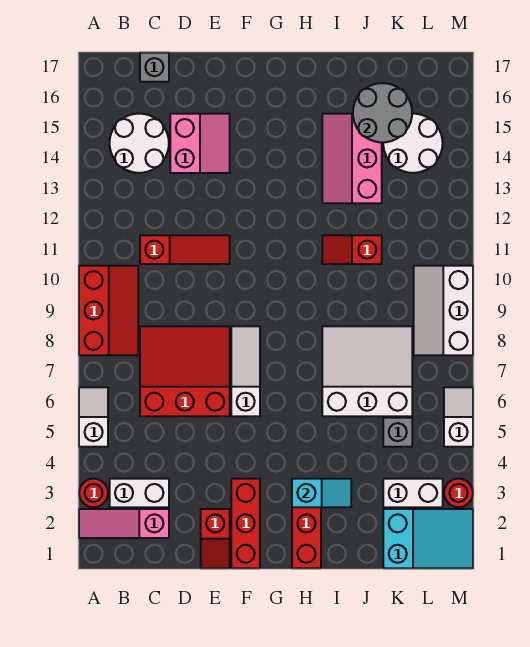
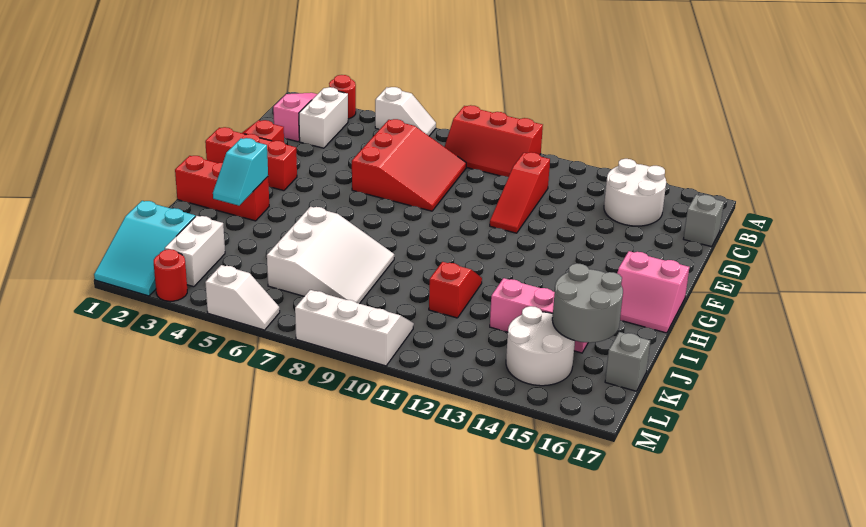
pink slope D14:E15 level 1 top D -> pink slope G16:H17 level 1 top G
white slope F6:F8 level 1 top 6 -> none
grey brick K5 level 1 -> grey brick K17 level 1

